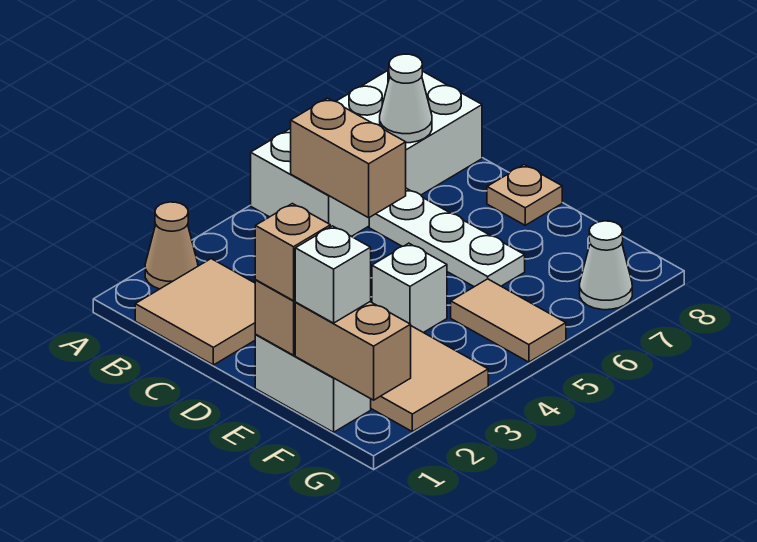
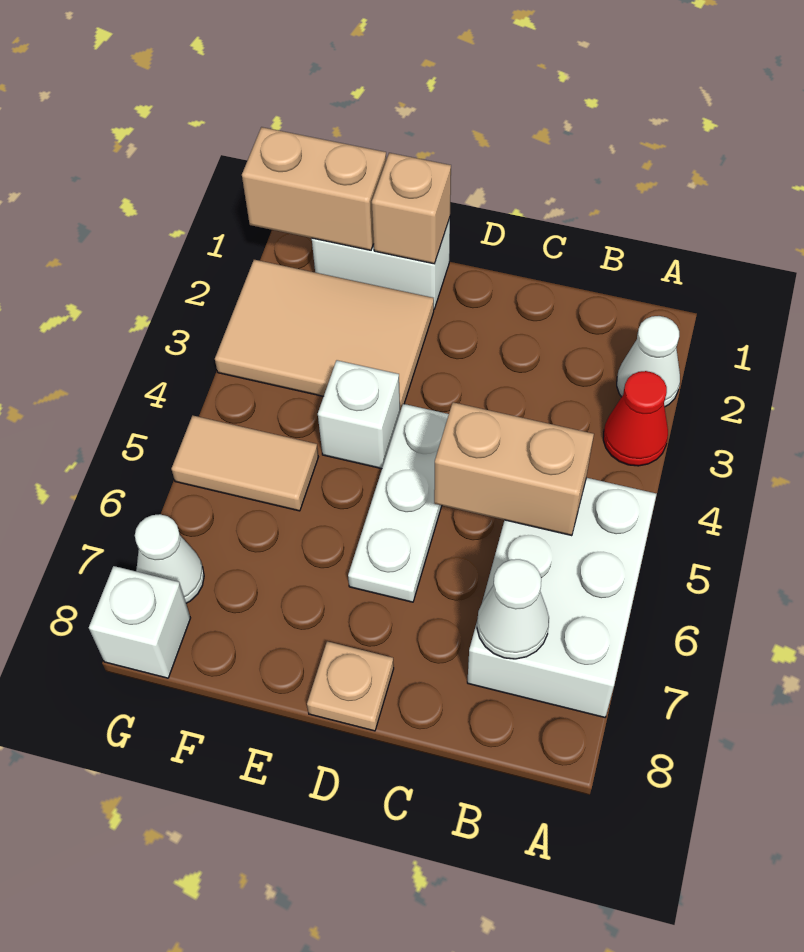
tan cone A2 level 1 -> white cone A2 level 1
none -> red cone A3 level 1
white brick A5:B8 level 1 -> white brick A5:B7 level 1
tan tile B1:C2 level 1 -> none
white plate C6:E6 level 1 -> white plate D4:D6 level 1
tan brick E1 level 3 -> none
white brick F1 level 3 -> white brick G8 level 1

